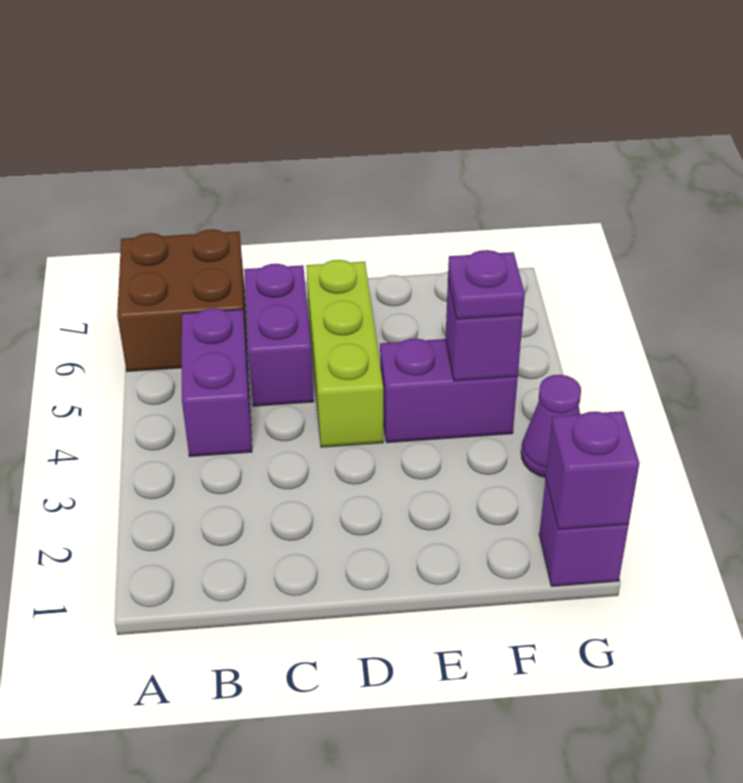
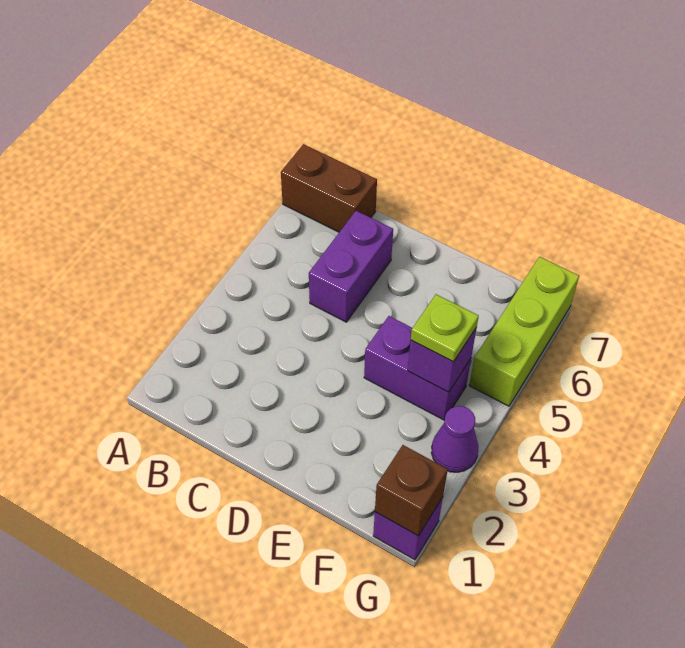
brown brick A6:B7 level 1 -> brown brick A7:B7 level 1
purple brick B4:B5 level 1 -> none
lime brick D4:D6 level 1 -> lime brick G5:G7 level 1
purple plate F4 level 3 -> lime plate F4 level 3
purple brick G1 level 2 -> brown brick G1 level 2

